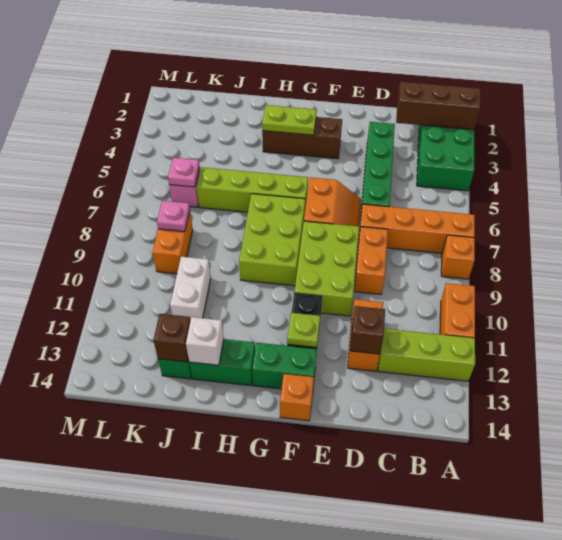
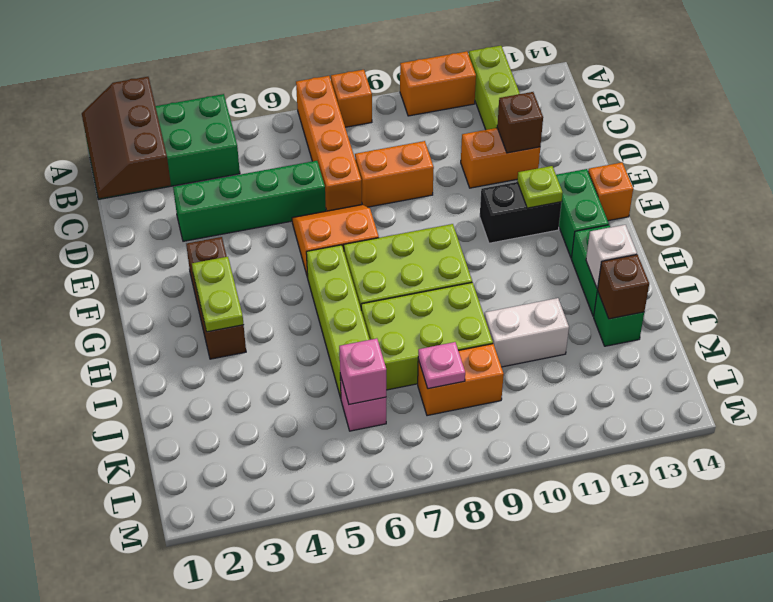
lime brick E8:F10 level 1 -> lime brick I7:J9 level 1
pink plate K6 level 2 -> pink brick K6 level 2

